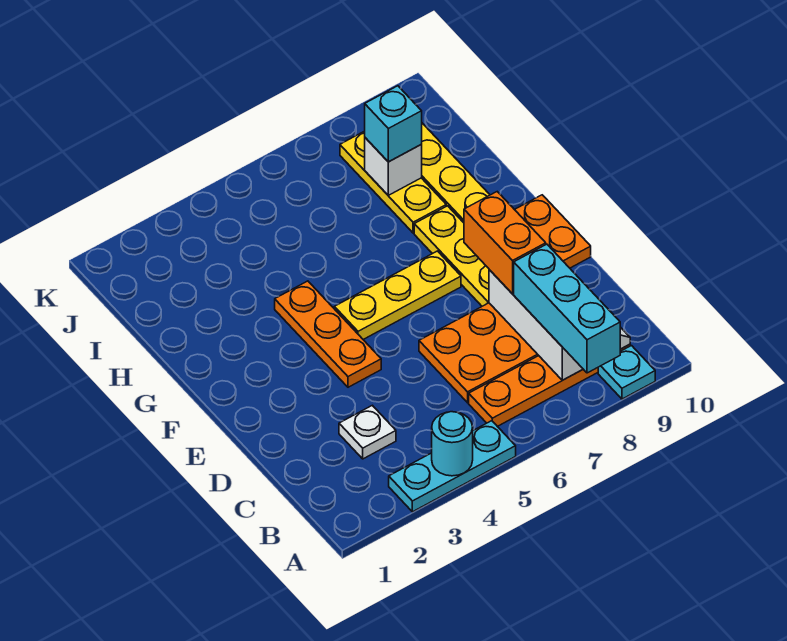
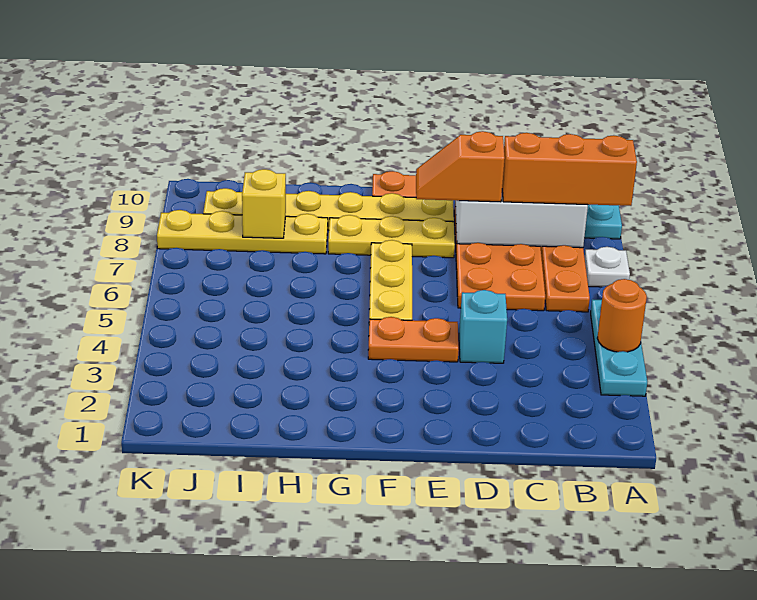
cyan round brick A4 level 2 -> orange round brick A4 level 2
cyan brick A8:C8 level 3 -> orange brick A8:C8 level 3
white plate C3 level 1 -> white plate A7 level 1
orange brick D8:E8 level 3 -> orange slope D8:E8 level 3 top D
orange plate E4:G4 level 1 -> orange plate E4:F4 level 1
yellow plate H8:J8 level 1 -> yellow plate H8:K8 level 1
white brick I8 level 2 -> yellow brick I8 level 2
cyan brick I8 level 3 -> cyan brick D4 level 1

